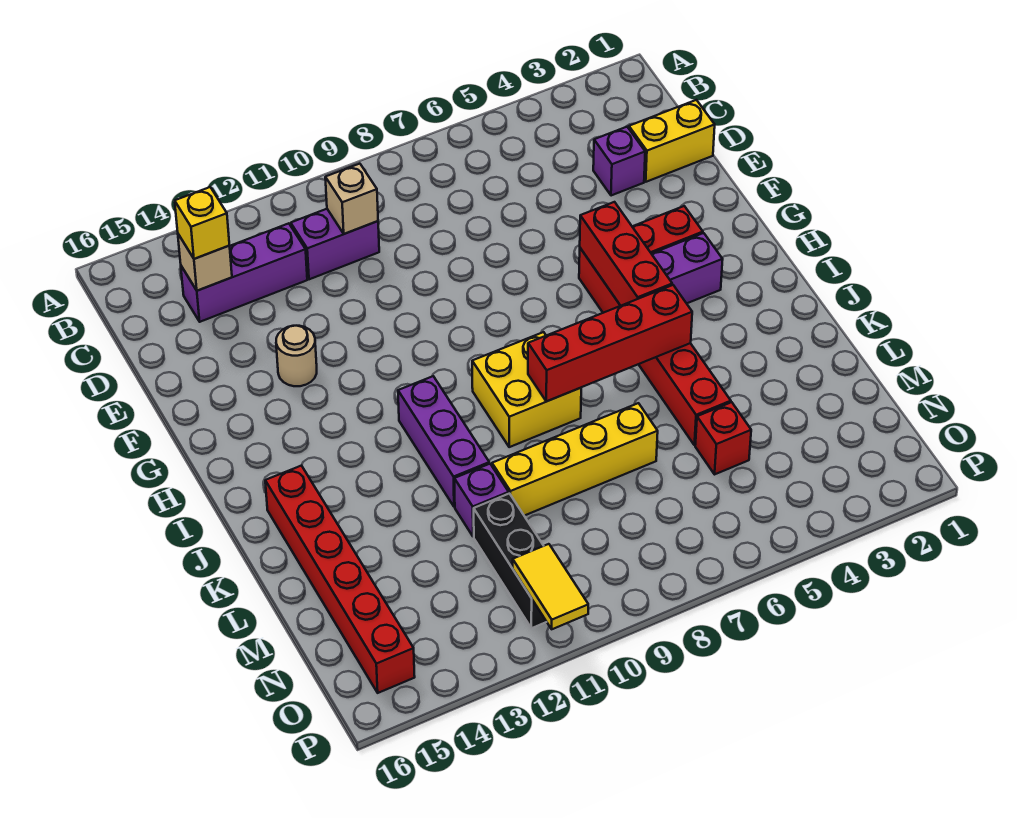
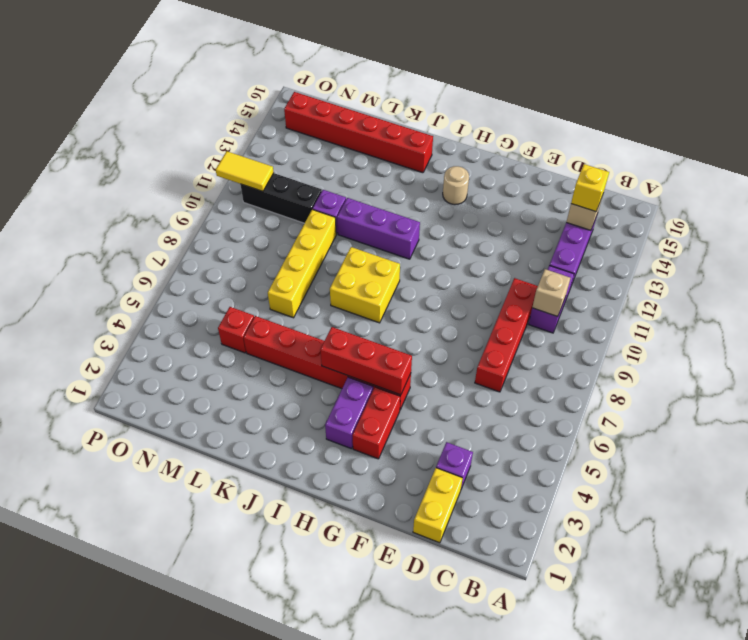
tan round brick F13 level 1 -> tan round brick H14 level 1
red brick J5:J8 level 2 -> red brick D7:D10 level 1

